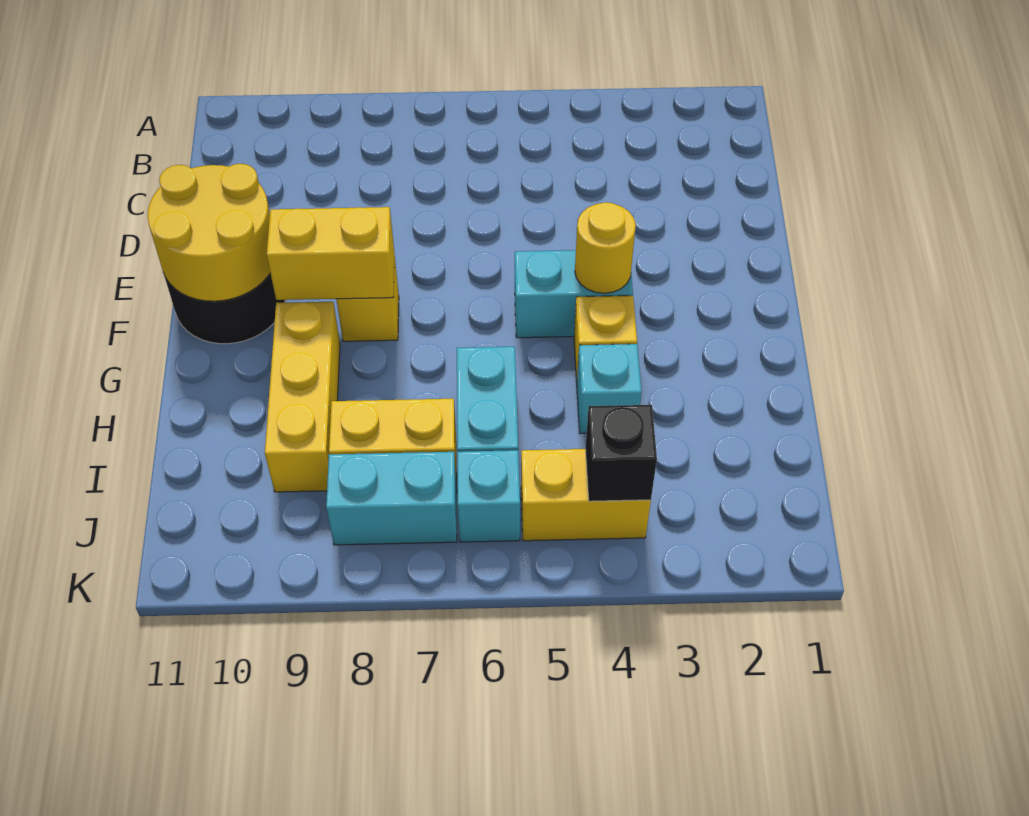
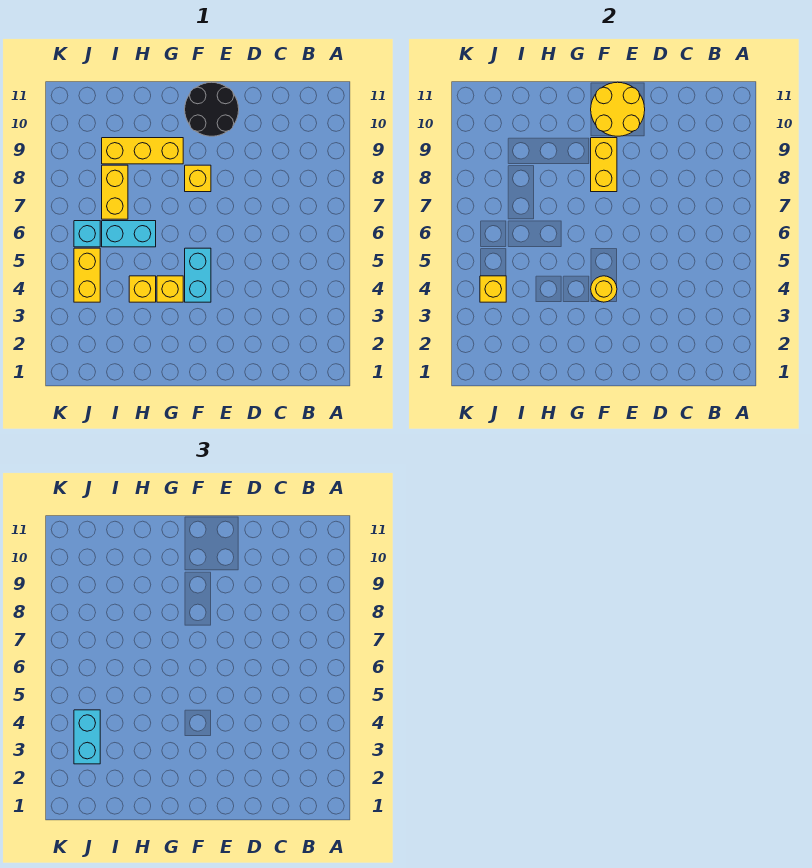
cyan brick H4 level 1 -> yellow brick H4 level 1
black brick J4 level 2 -> yellow brick J4 level 2
cyan brick J7:J8 level 1 -> cyan brick J3:J4 level 3

